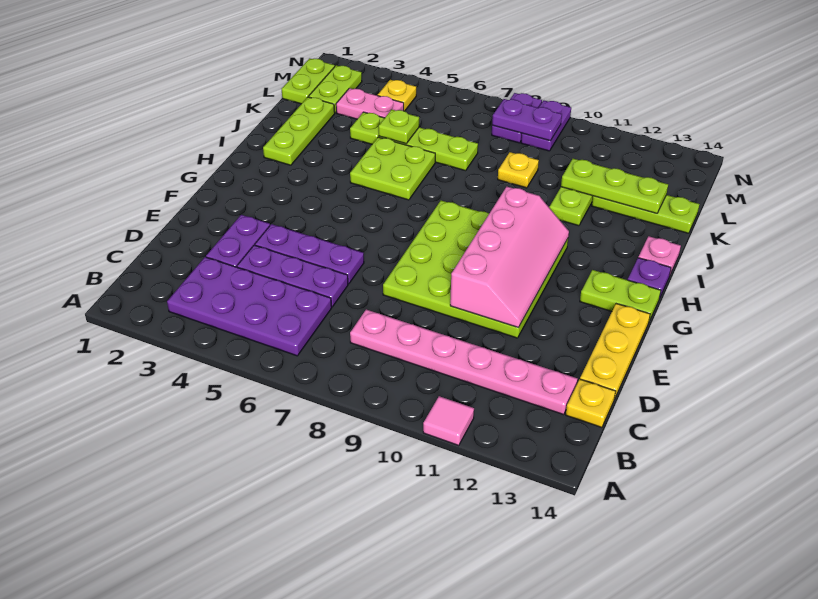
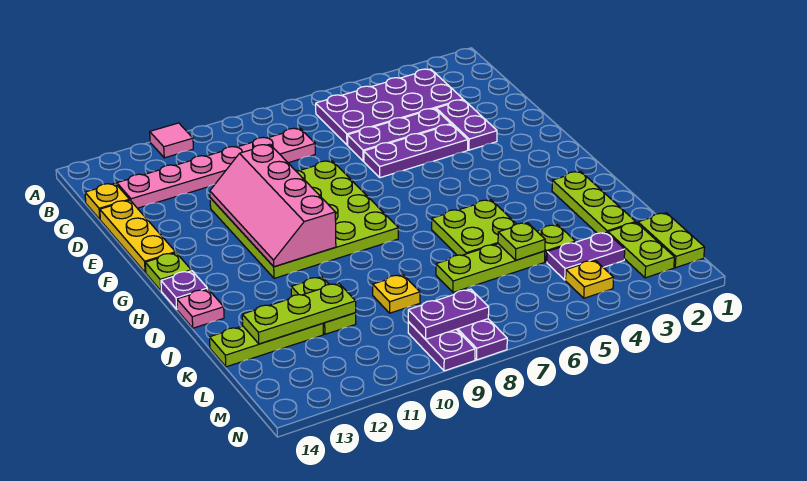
lime plate G13:G14 level 1 -> lime plate G14 level 1
pink plate L3:L4 level 1 -> purple plate L3:L4 level 1

